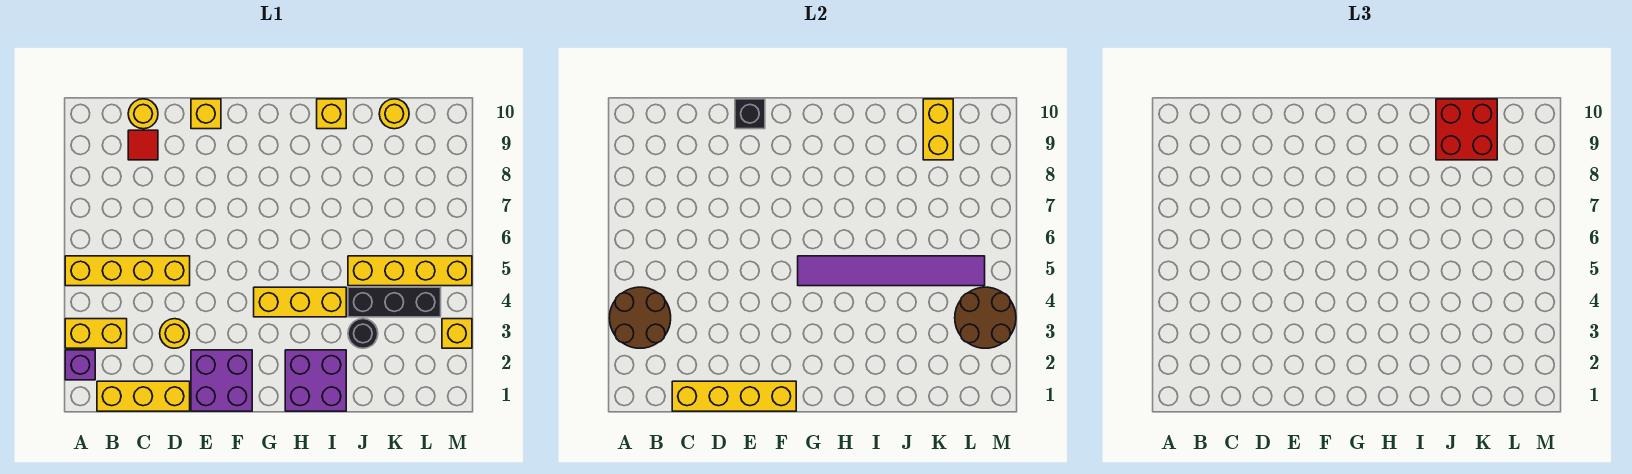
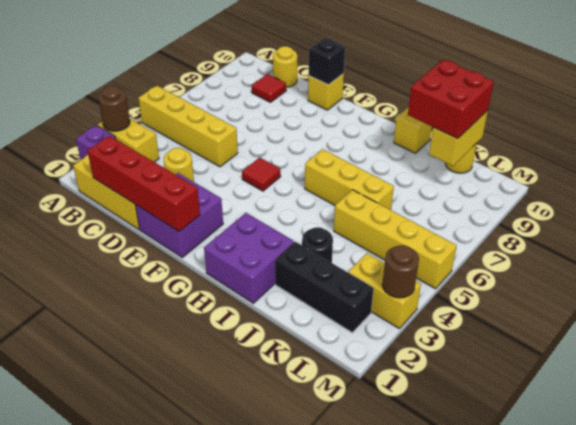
brown round brick A3:B4 level 2 -> brown round brick A3 level 2
yellow brick C1:F1 level 2 -> red brick C1:F1 level 2
none -> red tile F5 level 1
yellow brick G4:I4 level 1 -> yellow brick H6:J6 level 1
purple tile G5:L5 level 2 -> none
black brick J4:L4 level 1 -> black brick J2:L2 level 1
brown round brick L3:M4 level 2 -> brown round brick M3 level 2
yellow brick M3 level 1 -> yellow brick L3:M3 level 1

